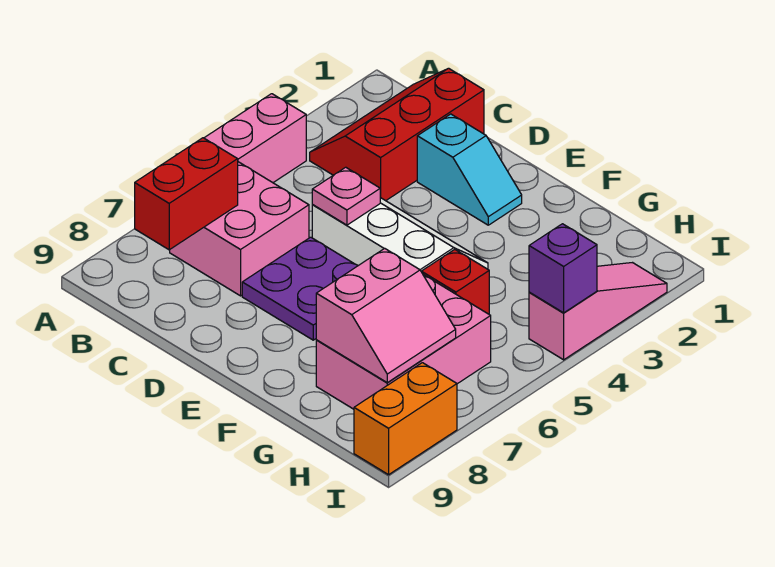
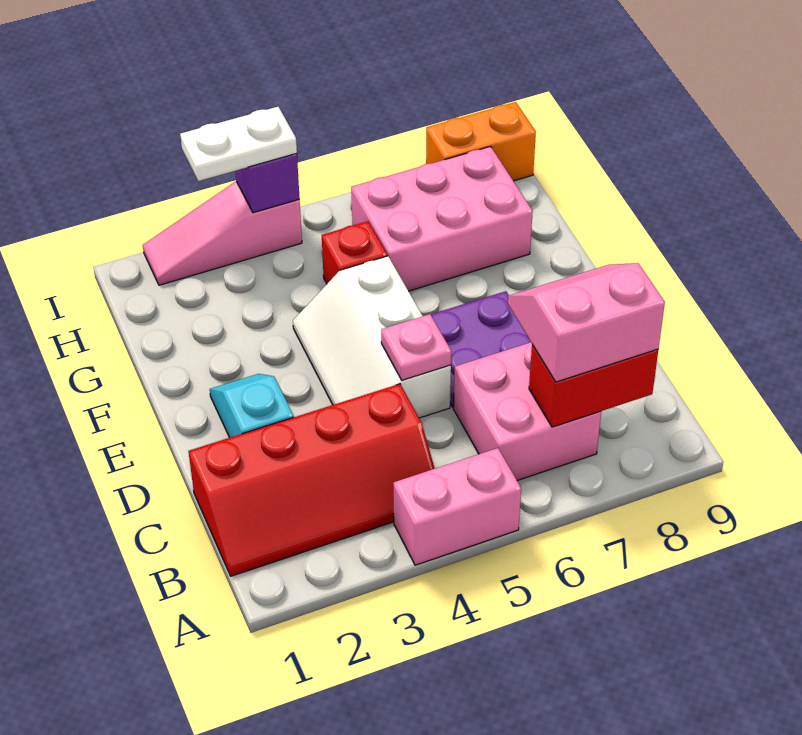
red slope B1:C3 level 1 top C -> red slope B1:C4 level 1 top C
pink slope G7:H8 level 2 top G -> pink slope B7:C8 level 3 top B
none -> white plate I3:I4 level 3

